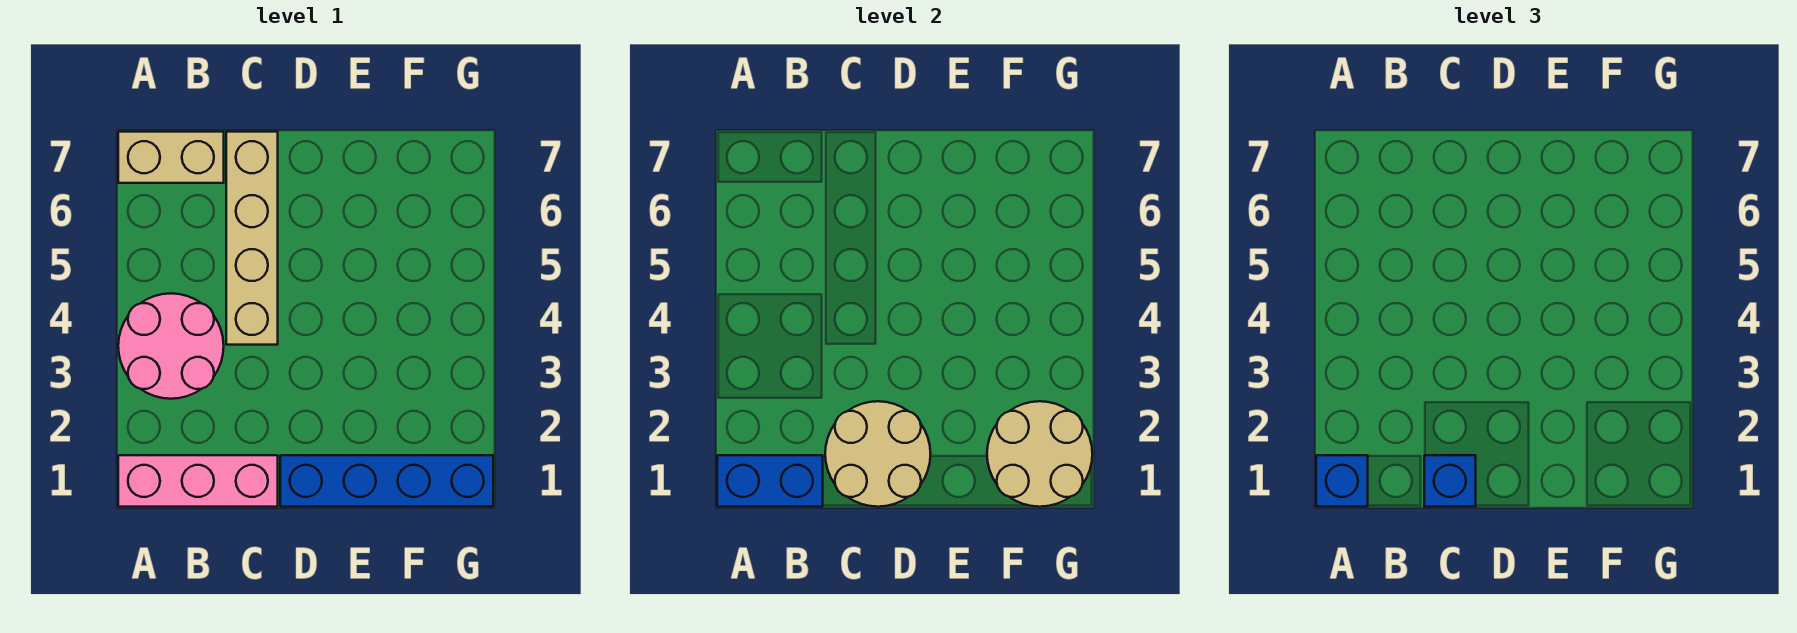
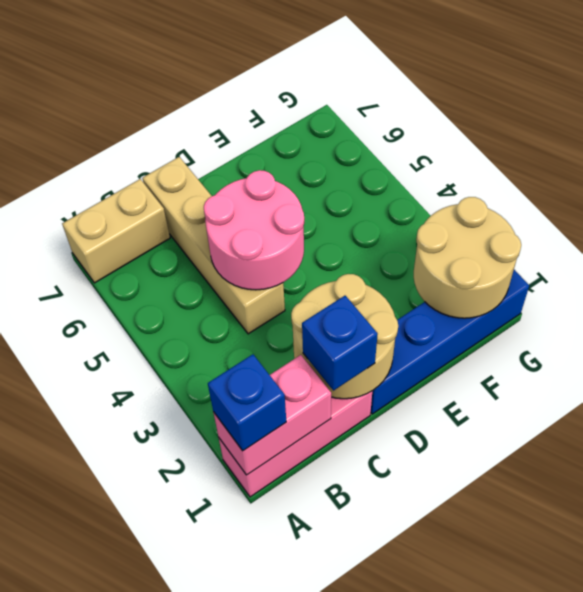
blue brick A1:B1 level 2 -> pink brick A1:B1 level 2
pink round brick A3:B4 level 1 -> pink round brick C4:D5 level 2

